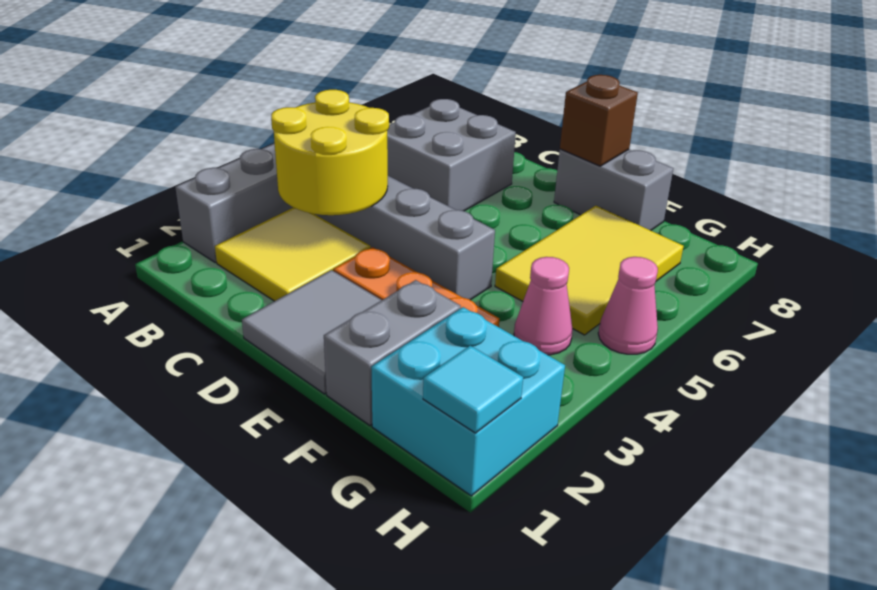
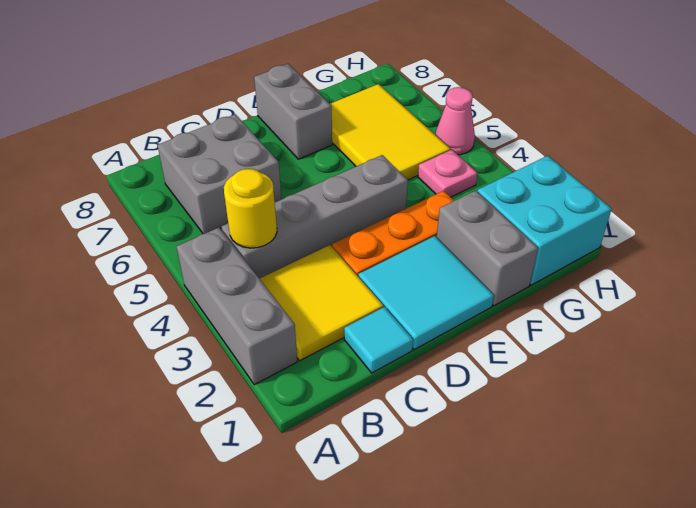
yellow round brick B3:C4 level 2 -> yellow round brick B4 level 2
grey tile D1:E2 level 1 -> cyan tile D1:E2 level 1
grey brick E8:F8 level 1 -> grey brick E7:E8 level 1
brown brick E8 level 2 -> none
pink cone G4 level 1 -> pink plate G4 level 1
cyan tile H1 level 2 -> cyan tile C1 level 1

